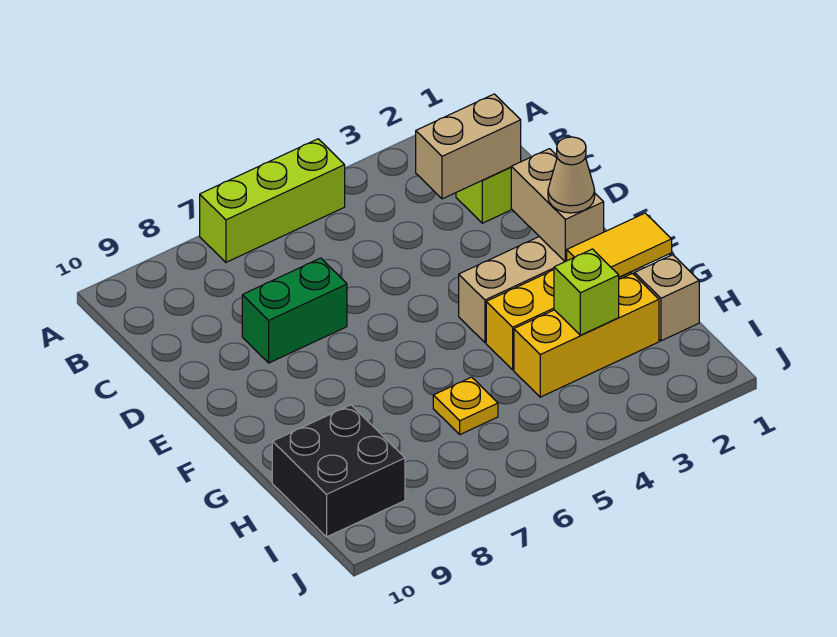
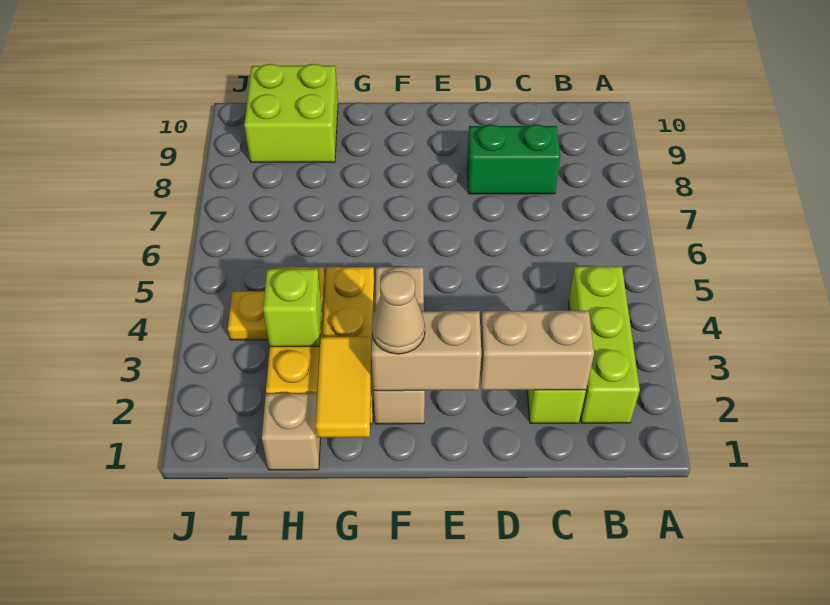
lime brick A5:A7 level 1 -> lime brick B2:B4 level 1
tan brick C2:C3 level 2 -> tan brick C2:D2 level 2
green brick D7:D8 level 1 -> green brick C8:D8 level 1
yellow plate H6 level 1 -> yellow plate I4 level 1
black brick H9:I10 level 1 -> lime brick H9:I10 level 1

